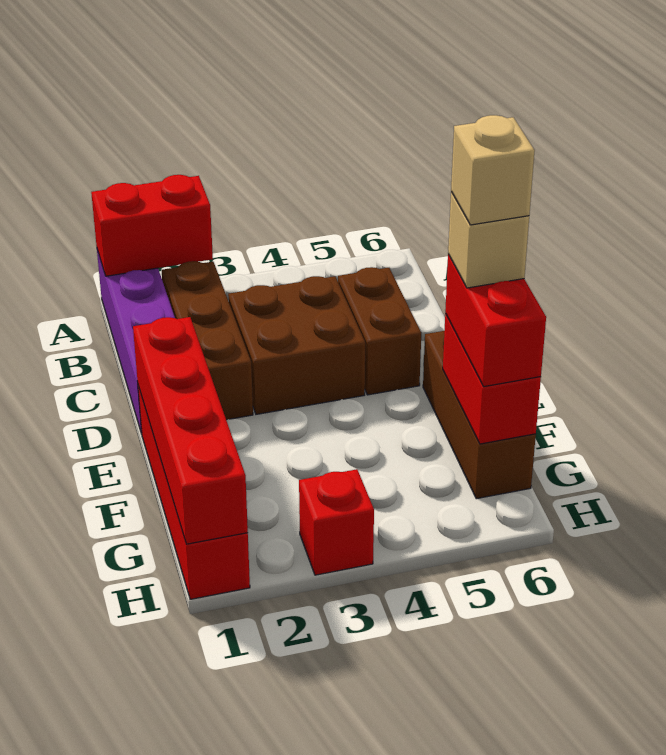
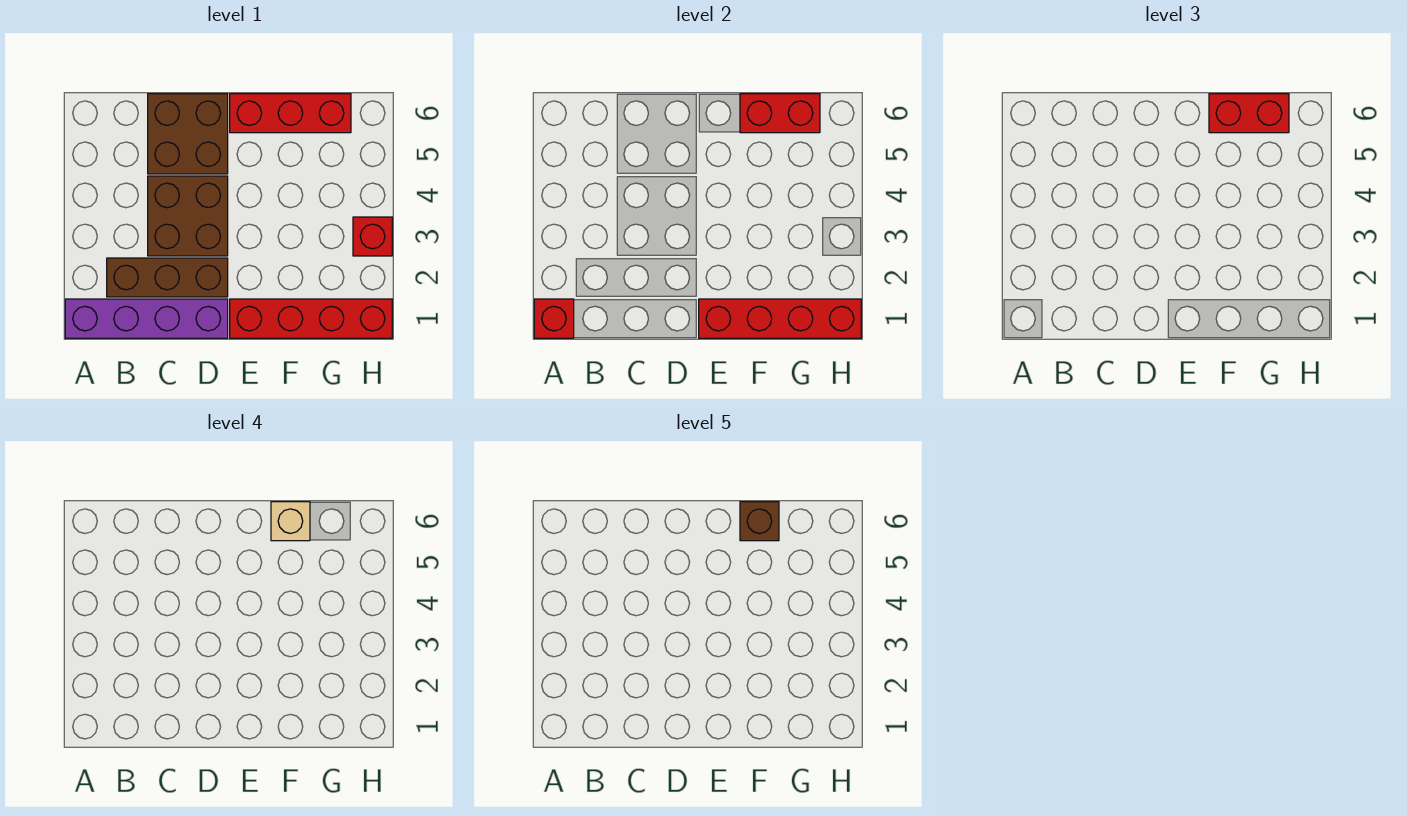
red brick A1:A2 level 2 -> red brick A1 level 2
brown brick C5:D5 level 1 -> brown brick C5:D6 level 1
brown brick E6:G6 level 1 -> red brick E6:G6 level 1
tan brick F6 level 5 -> brown brick F6 level 5

